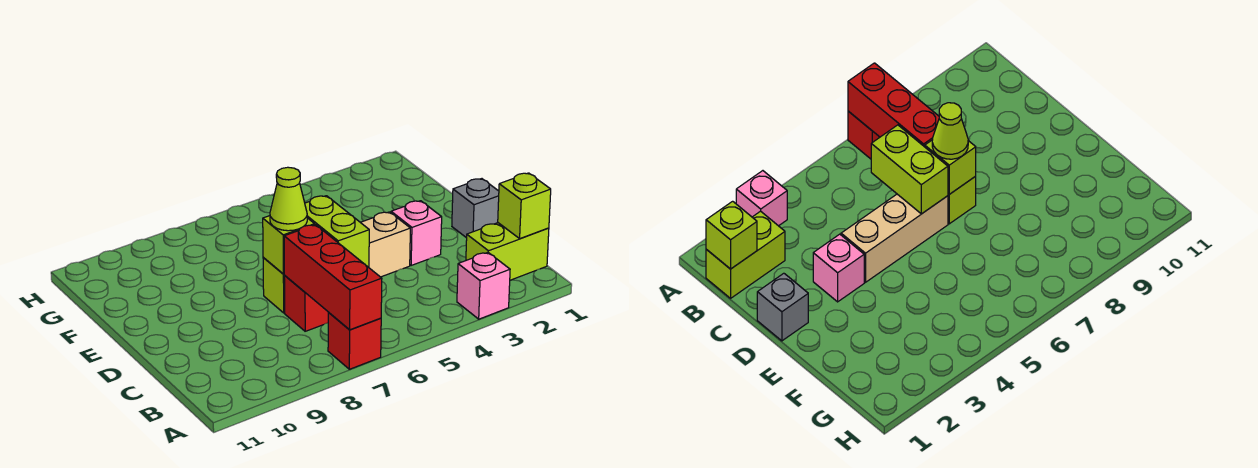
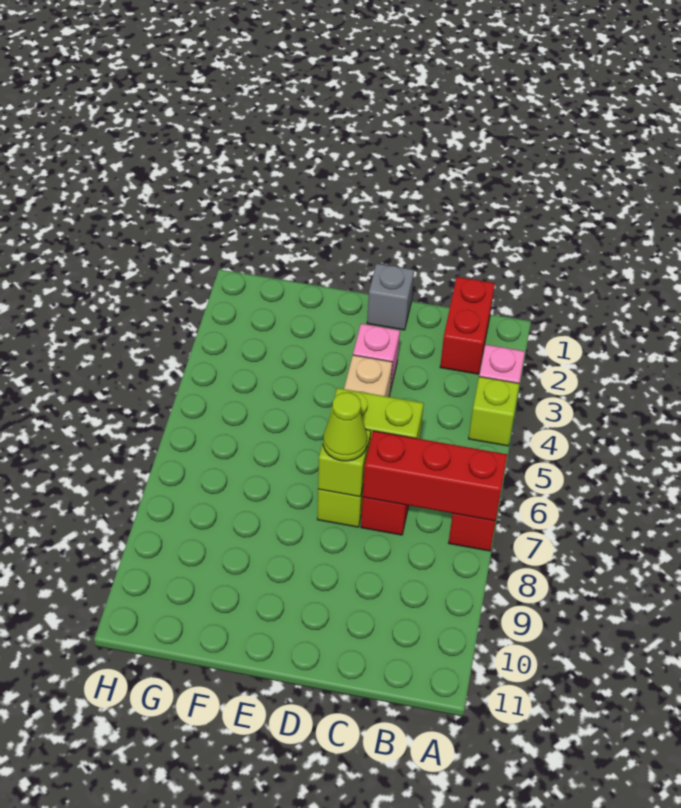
lime brick B1:B2 level 1 -> red brick B1:B2 level 1
lime brick B1 level 2 -> lime brick A4 level 1

